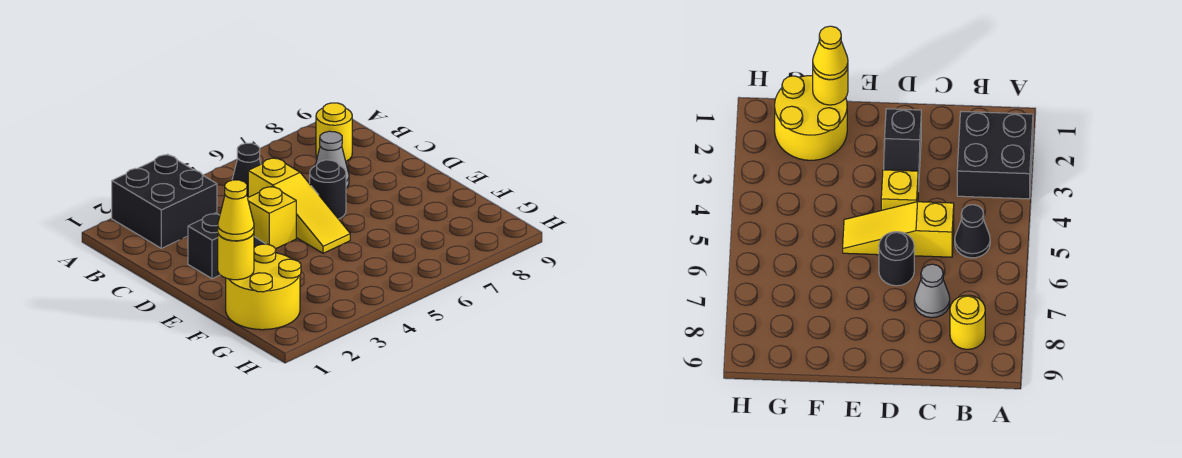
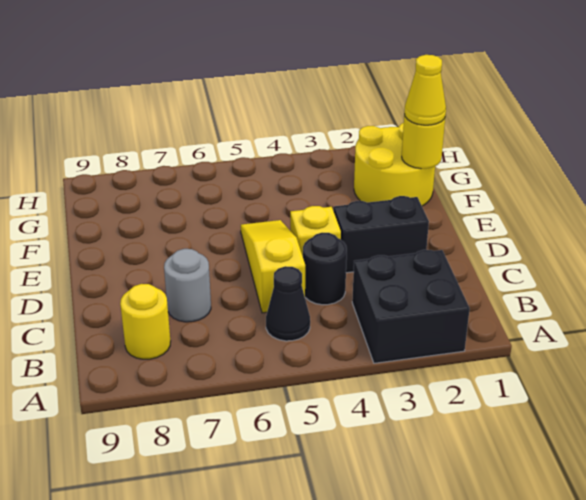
grey cone C7 level 1 -> grey round brick C7 level 1
black slope D2:D3 level 1 top 2 -> black brick D2:D3 level 1
black round brick D6 level 1 -> black round brick C4 level 1

